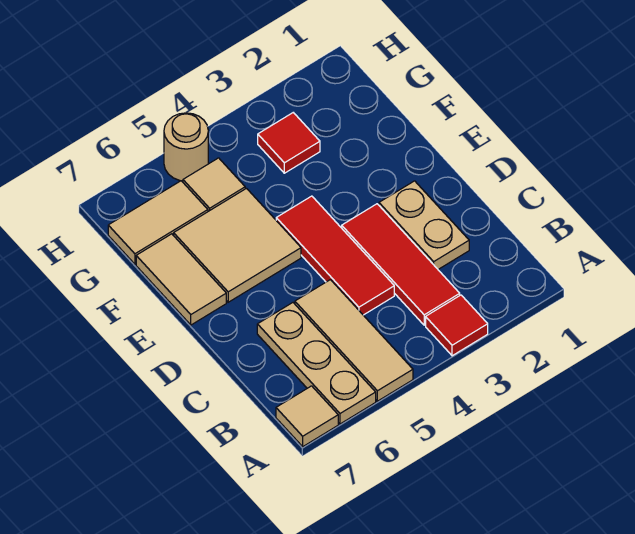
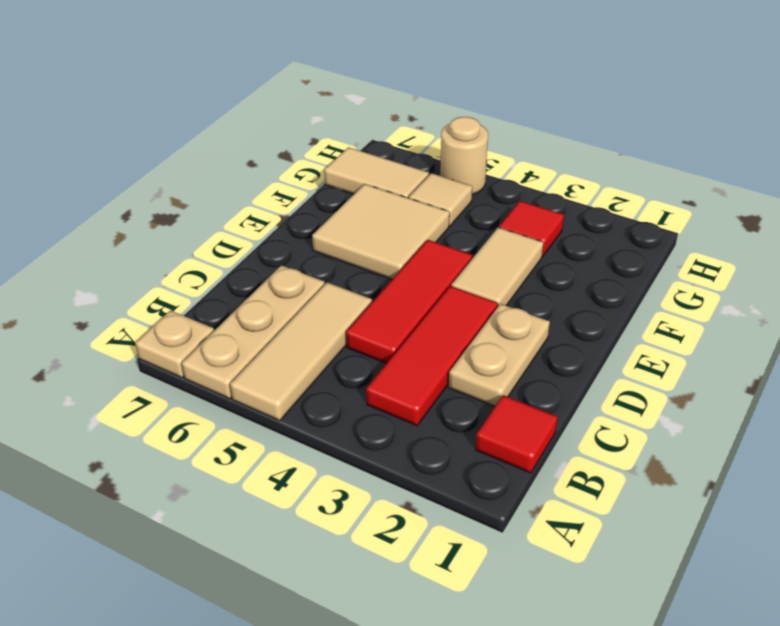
red tile A3 level 1 -> red tile B1 level 1
tan tile A7 level 1 -> tan plate A7 level 1
tan tile E7:F7 level 1 -> tan tile E3:F3 level 1

